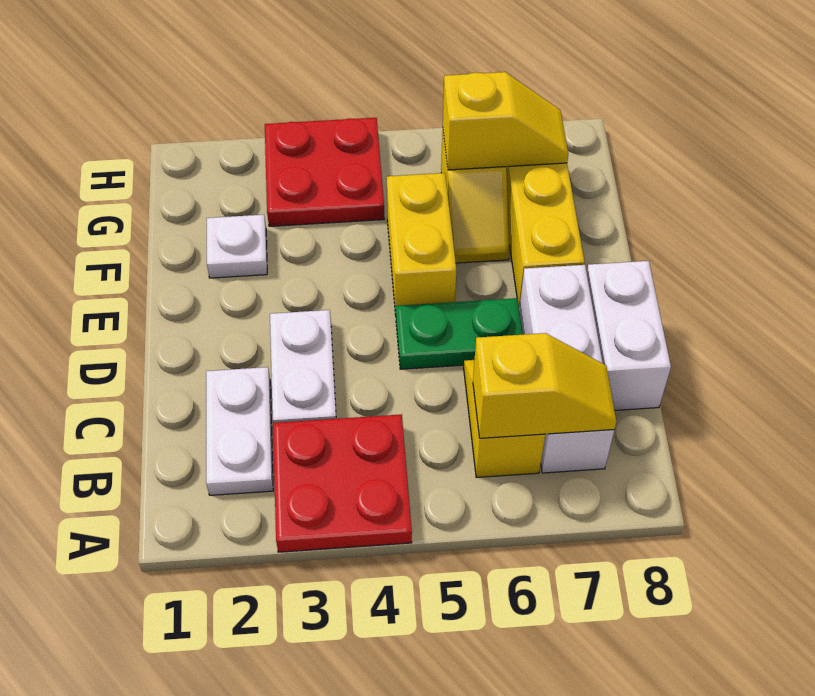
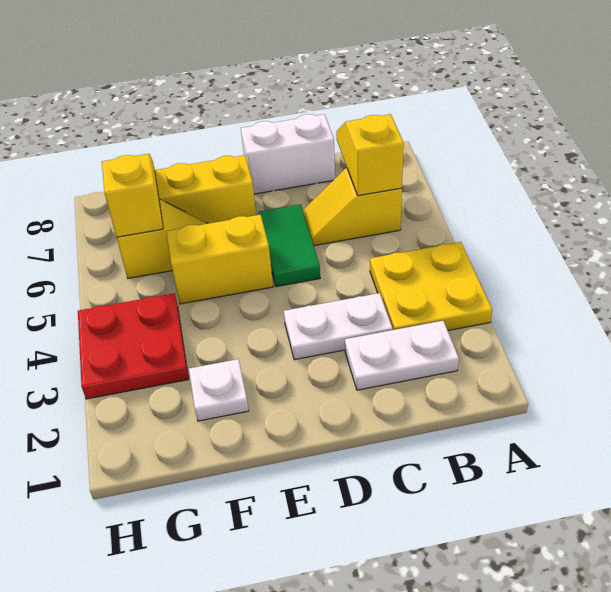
red plate A3:B4 level 1 -> yellow plate A3:B4 level 1
white brick B7:D7 level 1 -> none
green plate D5:D6 level 1 -> green tile D5:D6 level 1

